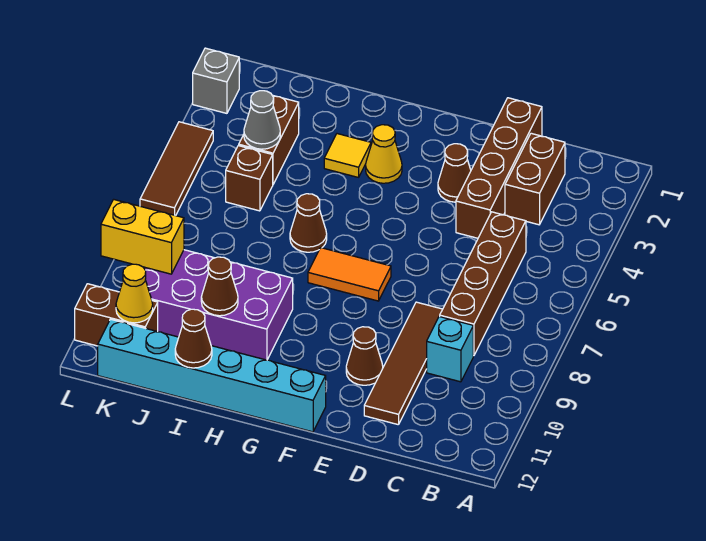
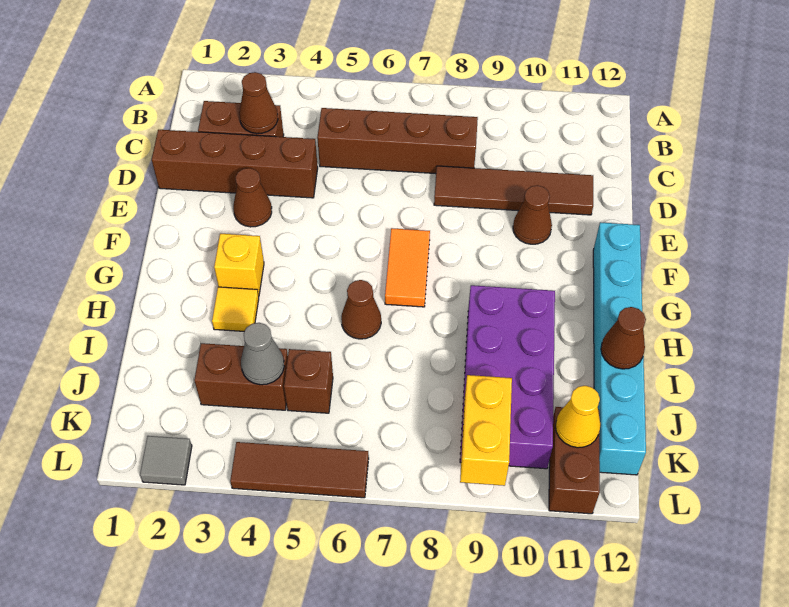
cyan brick C9 level 1 -> none
yellow cone G3 level 1 -> yellow brick G3 level 1
brown cone I10 level 2 -> brown cone C3 level 2
grey brick L2 level 1 -> grey tile L2 level 1

